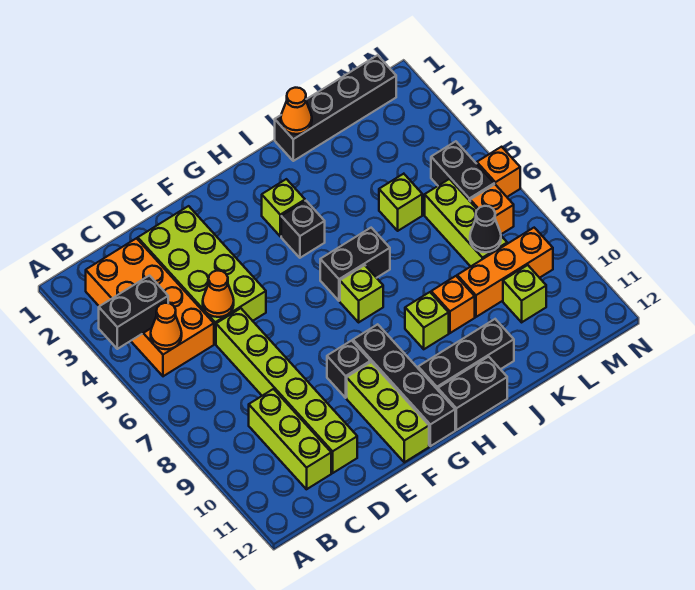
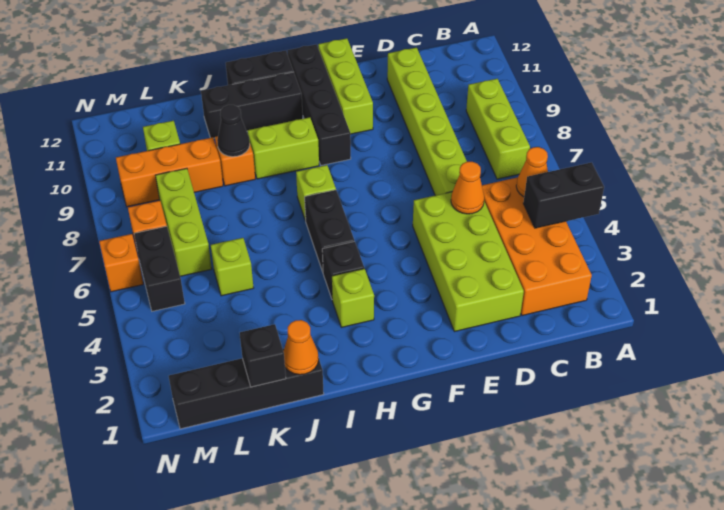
lime brick C9:C11 level 1 -> lime brick B7:B9 level 1
black brick F9 level 1 -> black brick K1 level 2
black brick H6:I6 level 1 -> black brick H5:H6 level 1
lime brick I9 level 1 -> lime brick H9:I9 level 1
black cone L8 level 2 -> black cone J9 level 2

